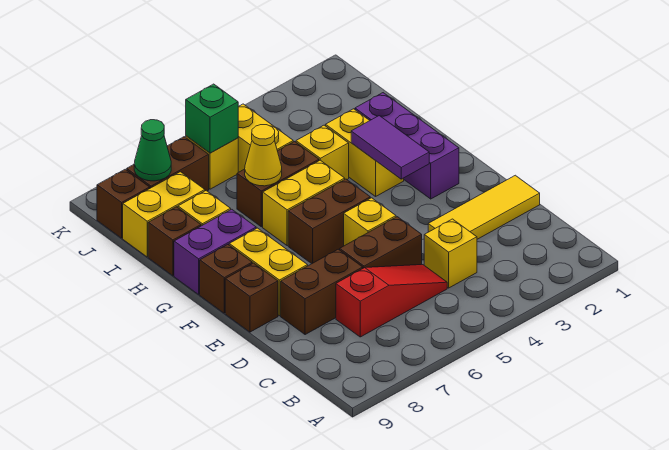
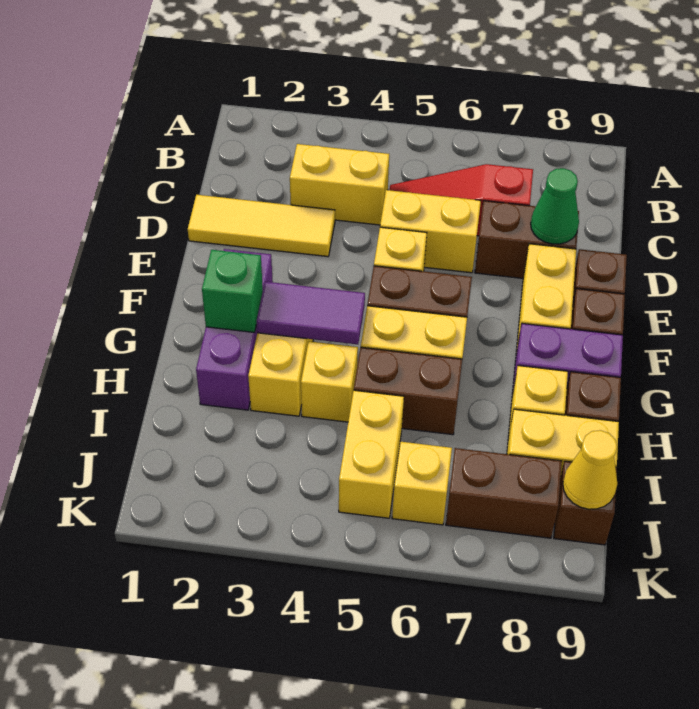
yellow brick C4 level 1 -> yellow brick C3:C4 level 1
brown brick D5:D6 level 1 -> yellow brick D5:D6 level 1
purple tile F3:G3 level 2 -> purple tile G3:G4 level 2
yellow cone H6 level 2 -> yellow cone J9 level 2
green brick J6 level 2 -> green brick G2 level 2
green cone J8 level 2 -> green cone D8 level 2

